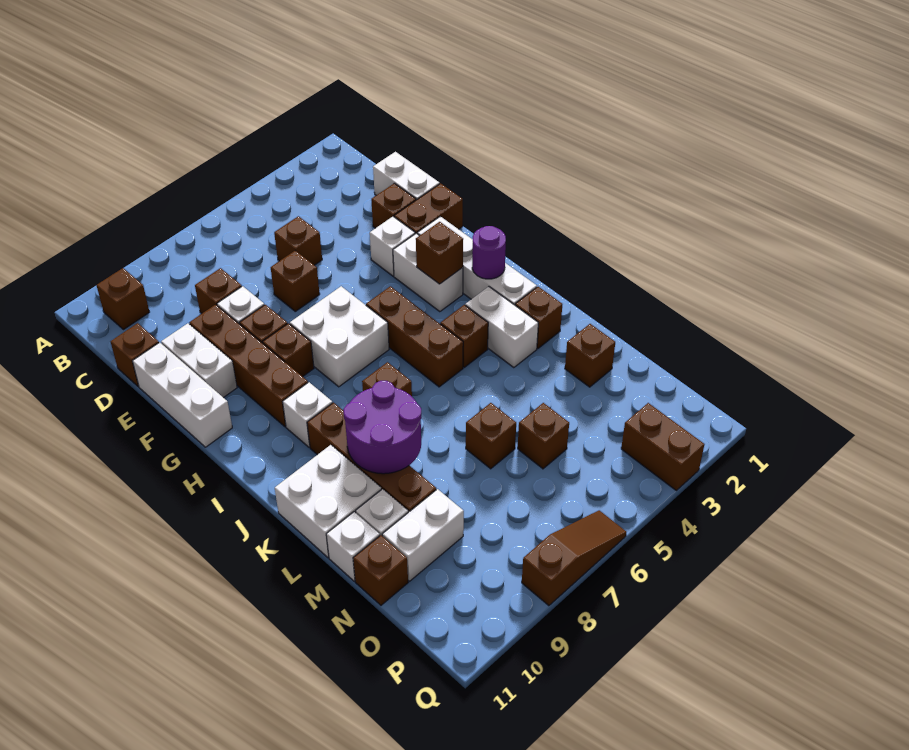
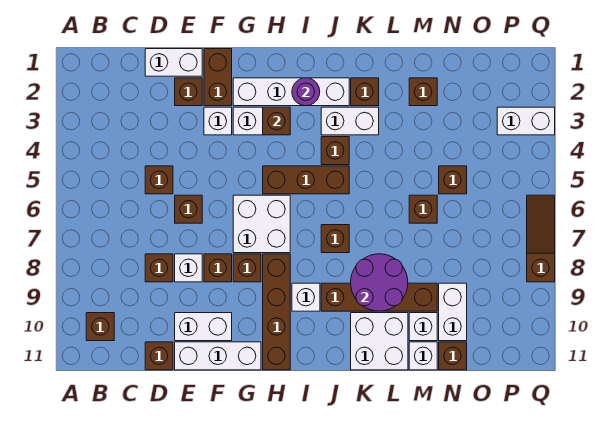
brown brick E9:H9 level 1 -> brown brick H8:H11 level 1
brown brick P3:Q3 level 1 -> white brick P3:Q3 level 1

